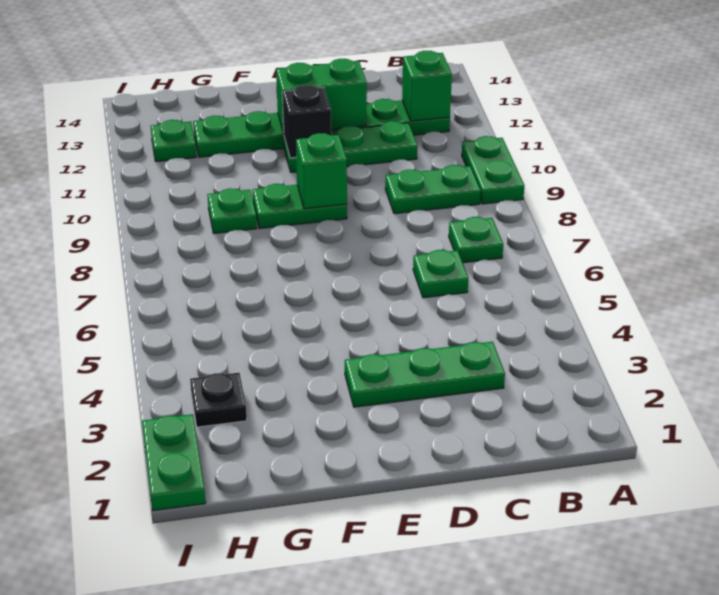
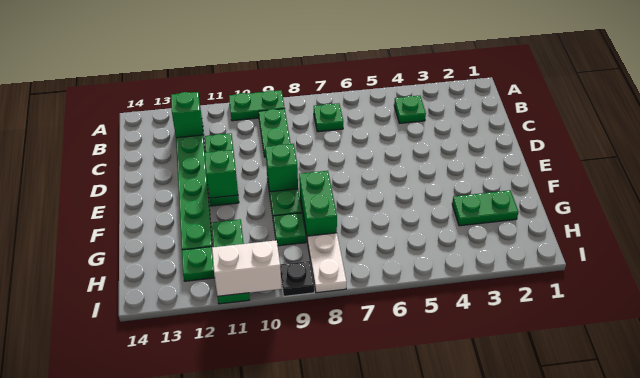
green plate C3:E3 level 1 -> green plate G11:I11 level 1
green plate C6 level 1 -> green plate B4 level 1
green brick D12:E12 level 2 -> green brick F8:G8 level 1
black brick E11 level 2 -> green brick E11 level 2
black plate H3 level 1 -> black plate I9 level 1
none -> white plate H8:I8 level 1
green plate I1:I2 level 1 -> green plate G2:G3 level 1
none -> white brick I10:I11 level 2

